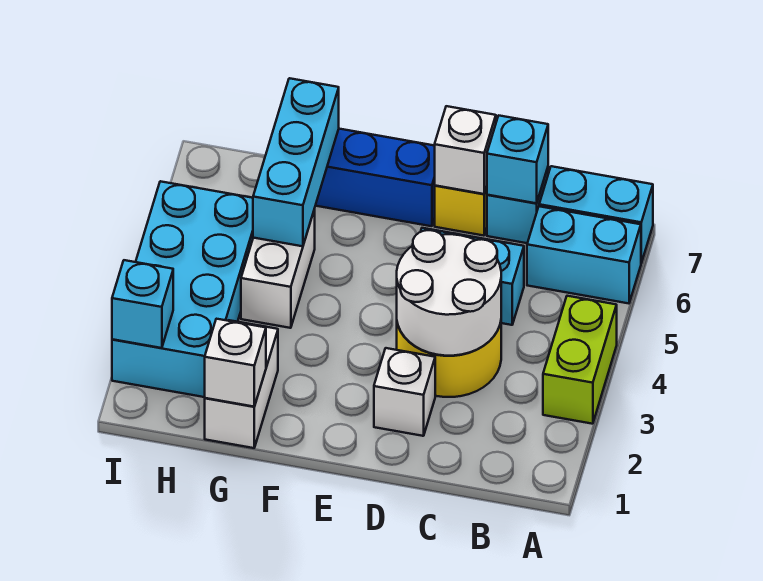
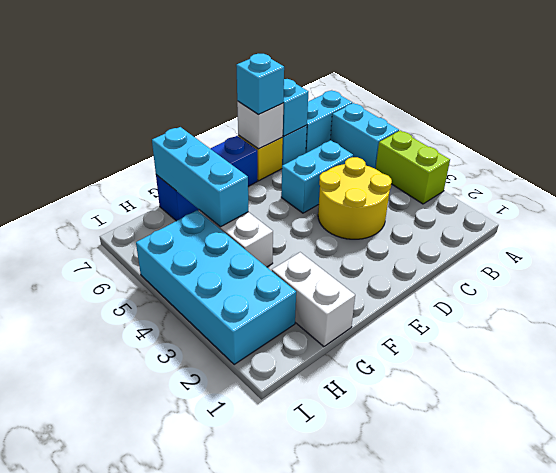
cyan brick A6:B6 level 1 -> cyan brick A5:A6 level 1
white round brick C3:D4 level 2 -> none
white brick D2 level 1 -> none
white brick G1 level 2 -> none
cyan brick I2 level 2 -> cyan brick D7 level 3

